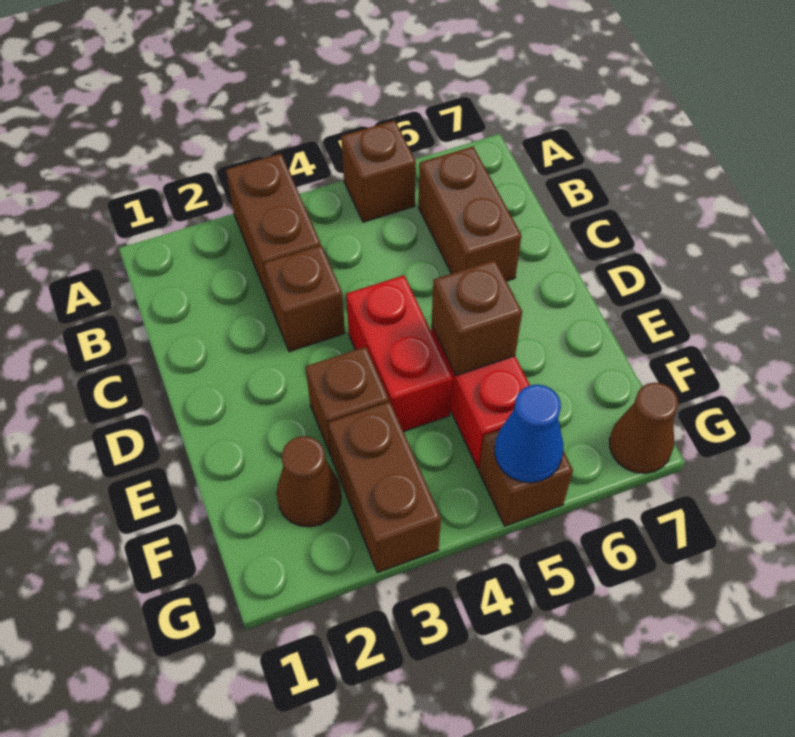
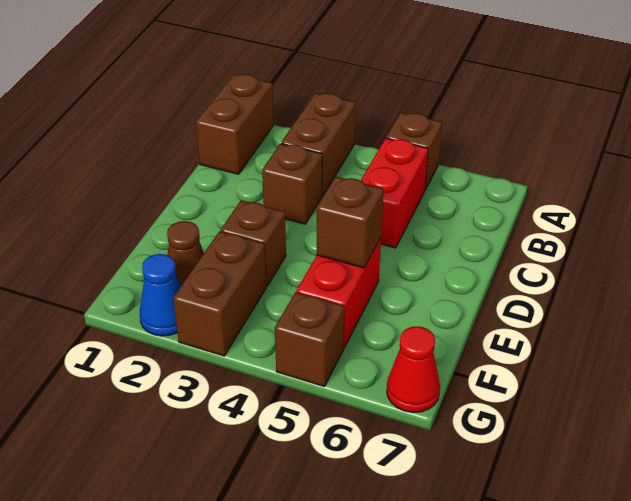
brown brick B6:C6 level 1 -> brown brick A1:B1 level 1
red brick D4:E4 level 1 -> red brick B5:C5 level 1
blue cone G5 level 2 -> blue cone G2 level 1
brown cone G7 level 1 -> red cone G7 level 1

